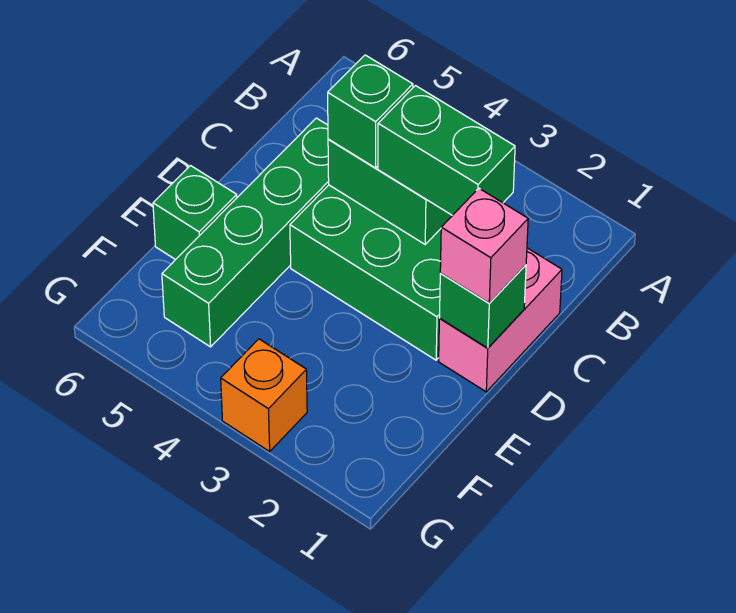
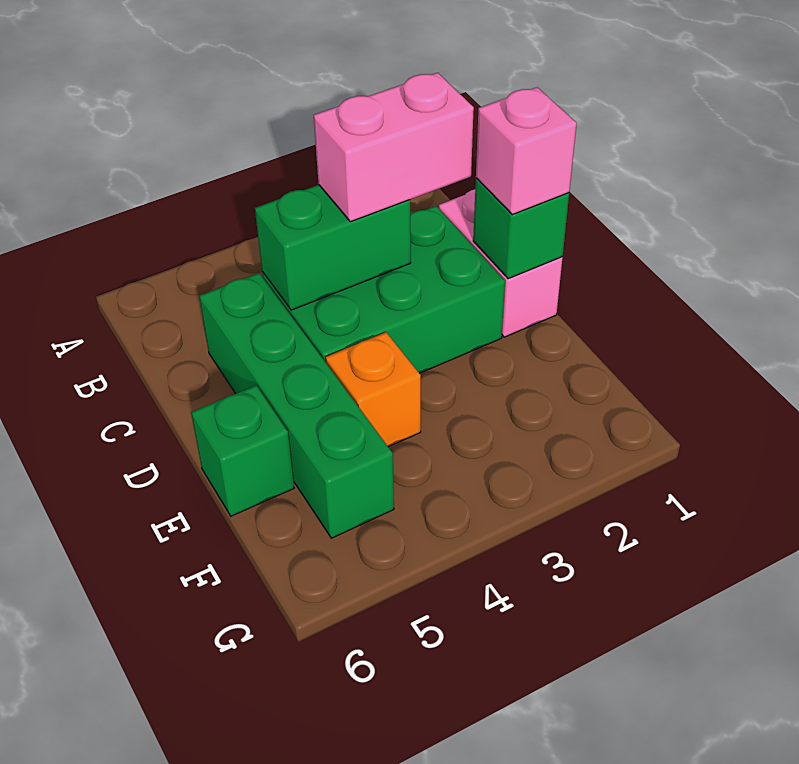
green brick C2:C3 level 3 -> pink brick C2:C3 level 3
green brick C4 level 3 -> none
orange brick G3 level 1 -> orange brick E4 level 1

